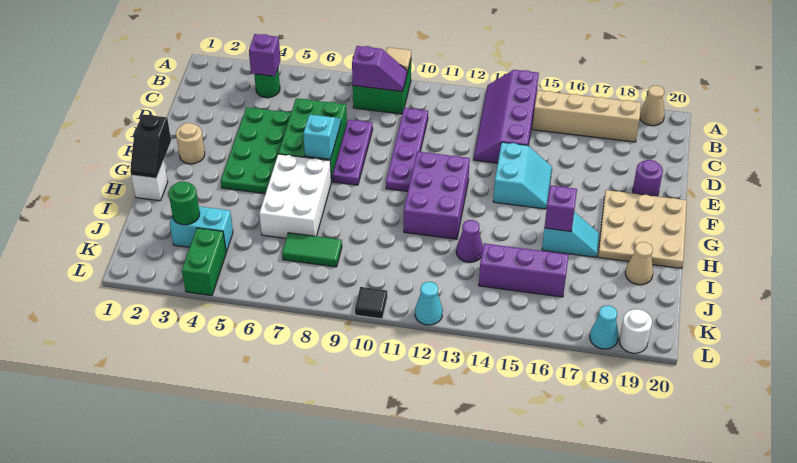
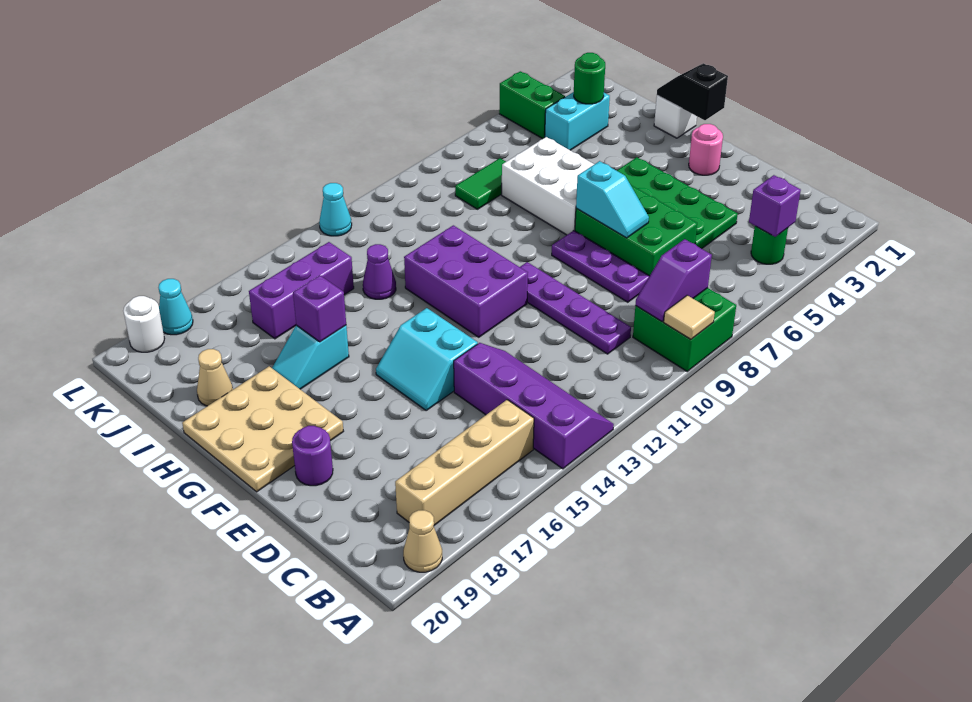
tan round brick F2 level 1 -> pink round brick F2 level 1
black tile L10 level 1 -> none

